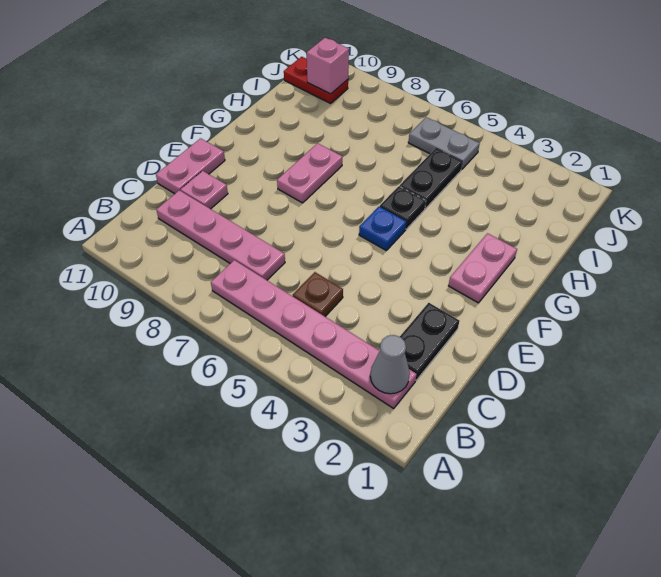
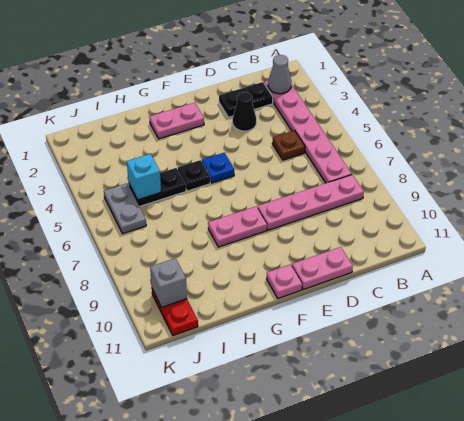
pink plate C7:C10 level 1 -> pink plate B8:E8 level 1
none -> black cone D3 level 1
pink plate D10 level 1 -> pink plate F11 level 1
none -> cyan brick I5 level 2
pink brick J10 level 2 -> grey brick J10 level 2

